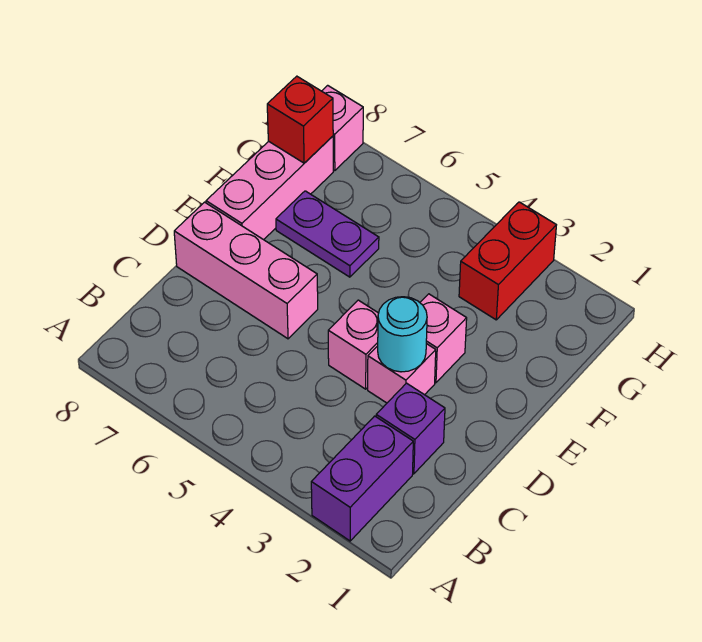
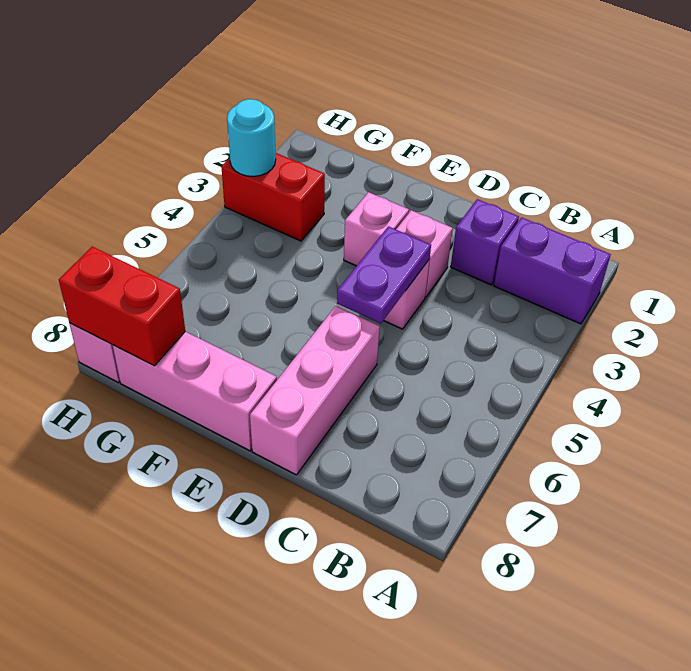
cyan round brick D3 level 2 -> cyan round brick H3 level 2
purple plate F6:F7 level 1 -> purple plate D4:D5 level 2
red brick G8 level 2 -> red brick G8:H8 level 2

